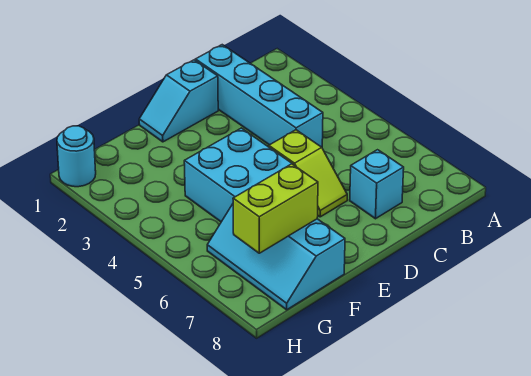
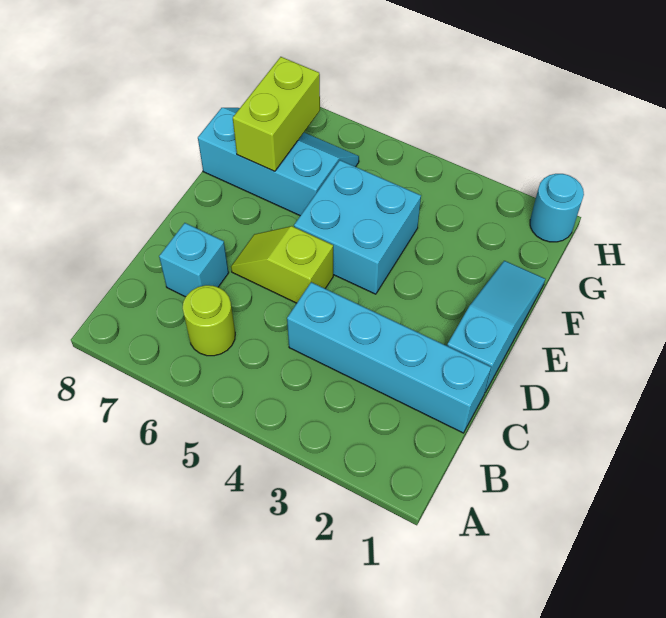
none -> lime round brick B6 level 1
cyan slope D1:E1 level 1 top D -> cyan slope D1:F1 level 1 top D

